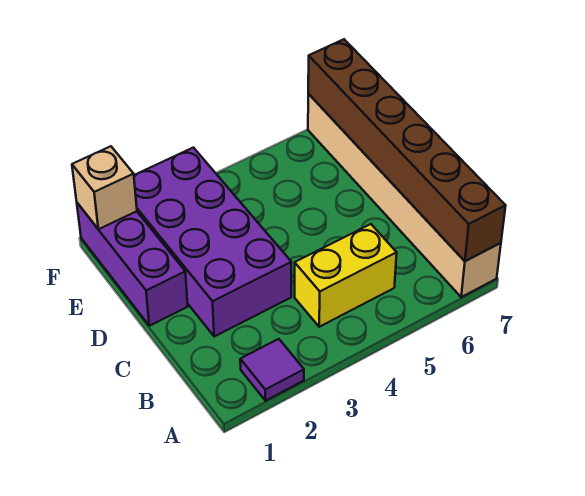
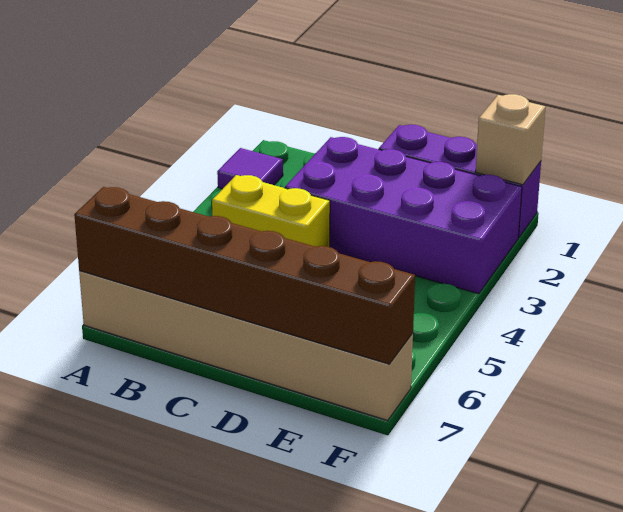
yellow brick B4:B5 level 1 -> yellow brick B4:C4 level 1

